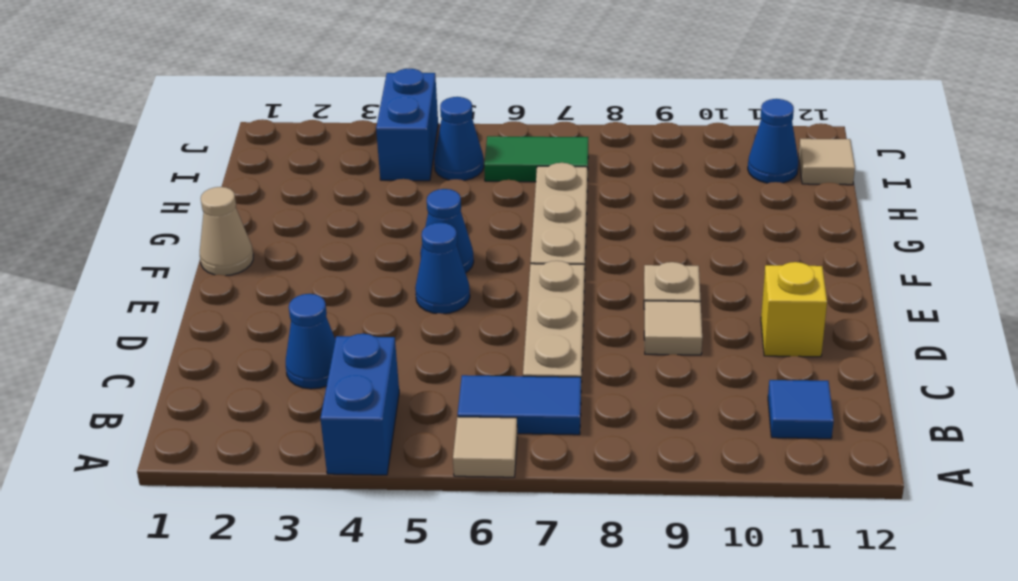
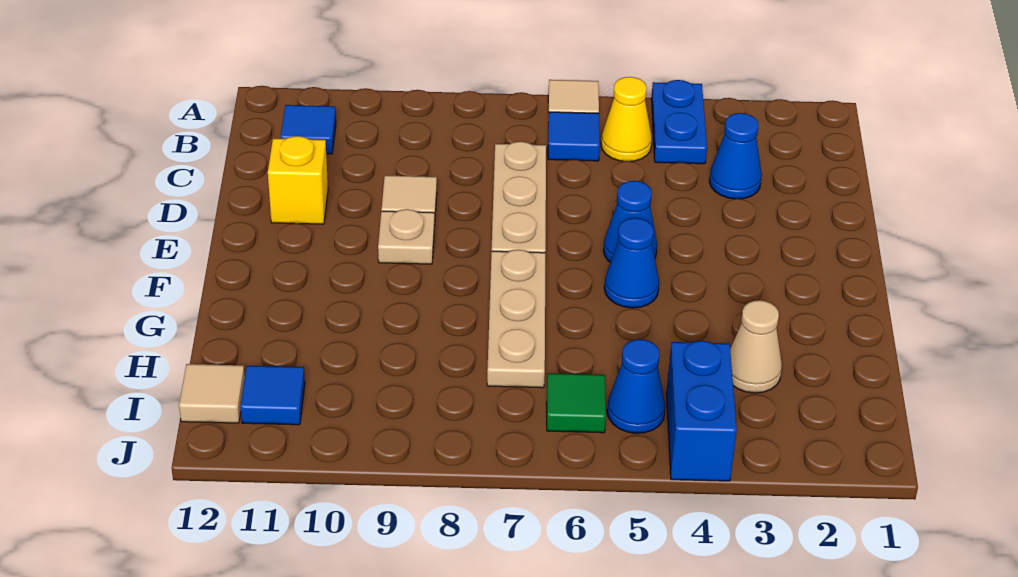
blue brick A4:B4 level 1 -> blue plate A4:B4 level 1
none -> yellow cone B5 level 1
blue tile B6:B7 level 1 -> blue tile B6 level 1
tan cone F1 level 1 -> tan cone H3 level 1
green tile I6:I7 level 1 -> green tile I6 level 1
blue cone I11 level 1 -> blue tile I11 level 1

